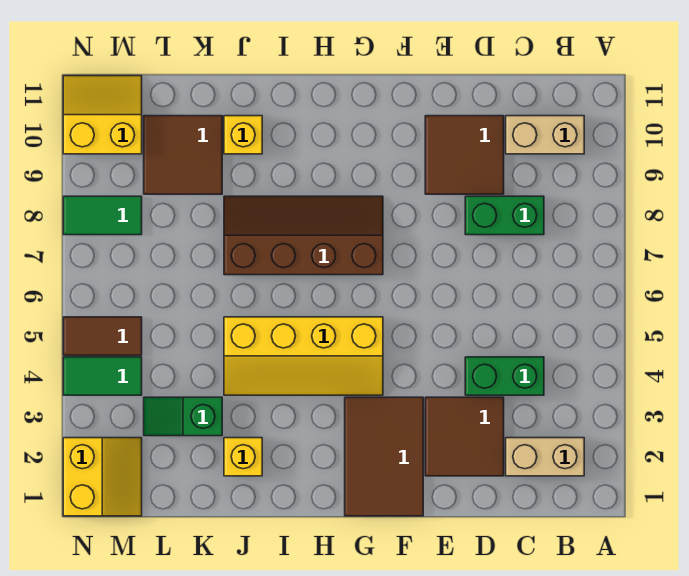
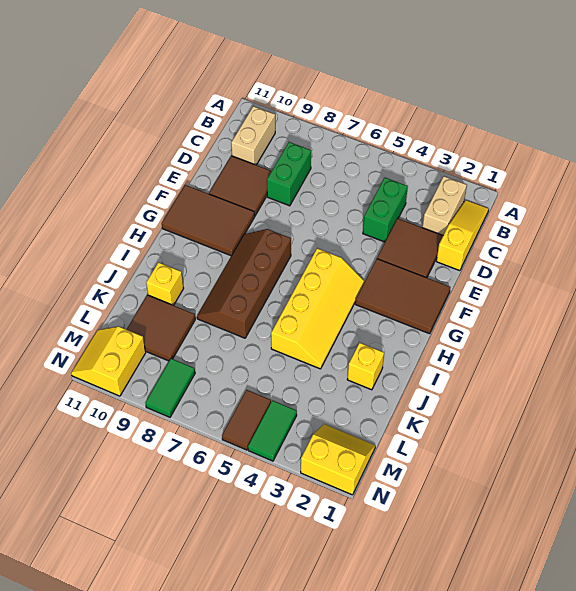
none -> yellow slope B1:D1 level 1 top D
none -> brown tile F9:G11 level 1
green slope K3:L3 level 1 top K -> none

